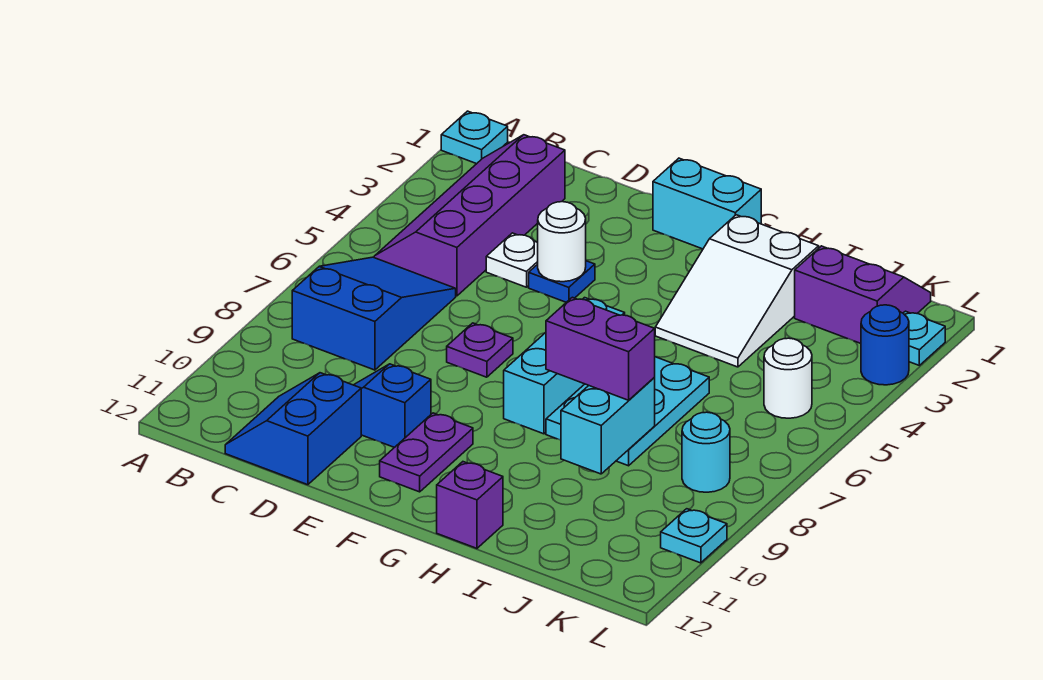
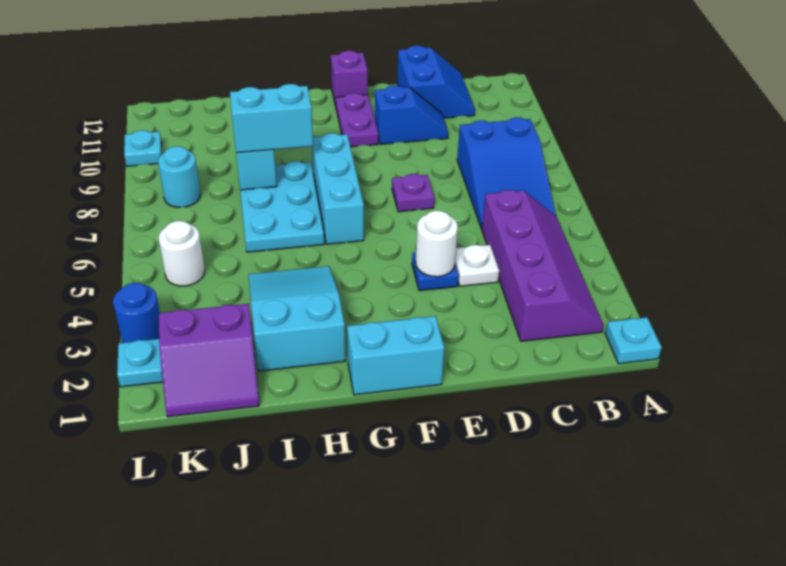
white slope H2:I4 level 1 top 2 -> cyan slope H2:I4 level 1 top 2
purple brick H8:I8 level 3 -> cyan brick H8:I8 level 3
purple brick H12 level 1 -> purple brick F12 level 1

